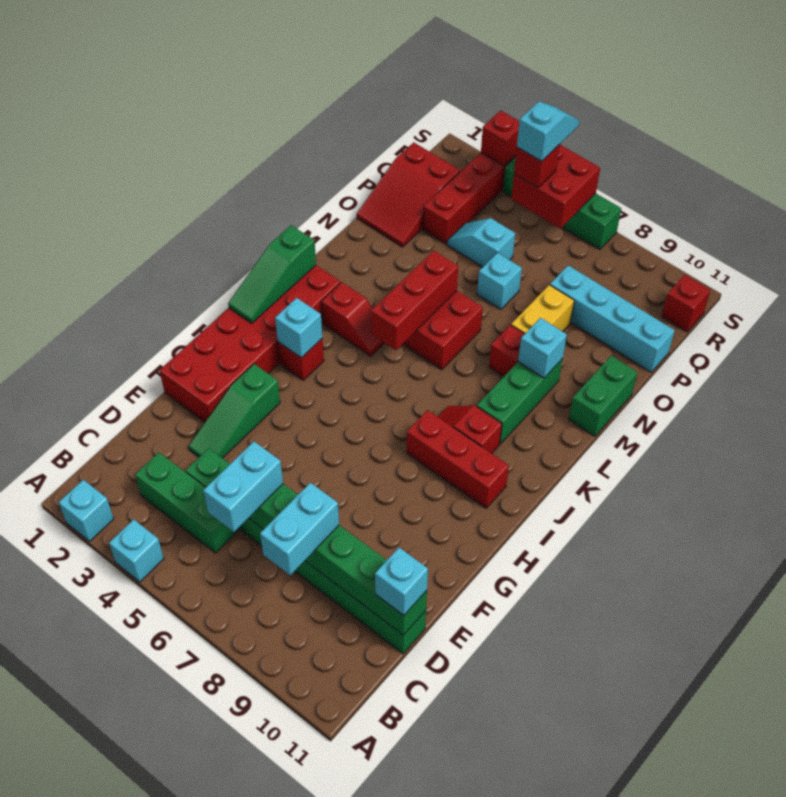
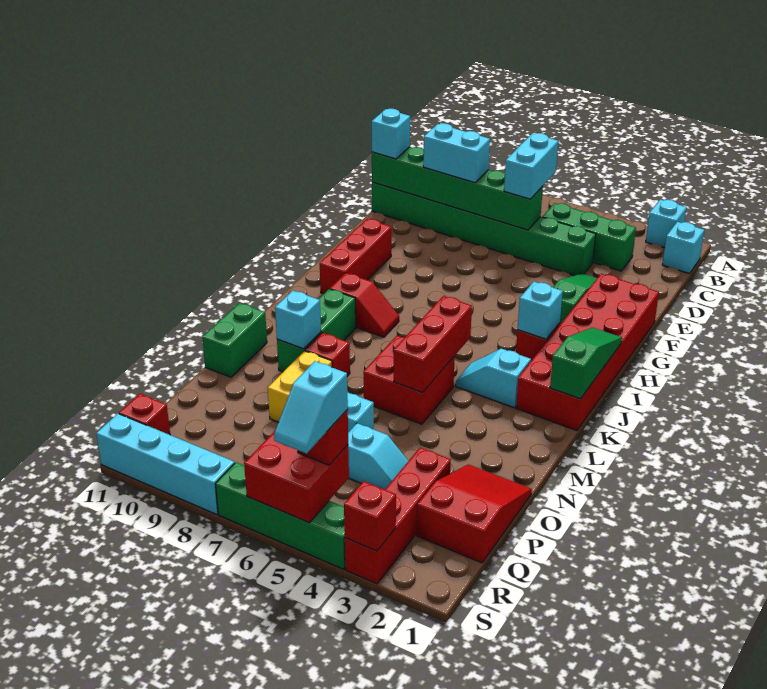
cyan brick A4 level 1 -> cyan brick B1 level 1
cyan brick C8:D8 level 3 -> cyan brick D8:D9 level 3
red brick I8:I10 level 1 -> red brick G10:I10 level 1
red slope K3:K4 level 1 top 3 -> cyan slope K3:K4 level 1 top 3
cyan brick P8:P11 level 1 -> cyan brick S8:S11 level 1

